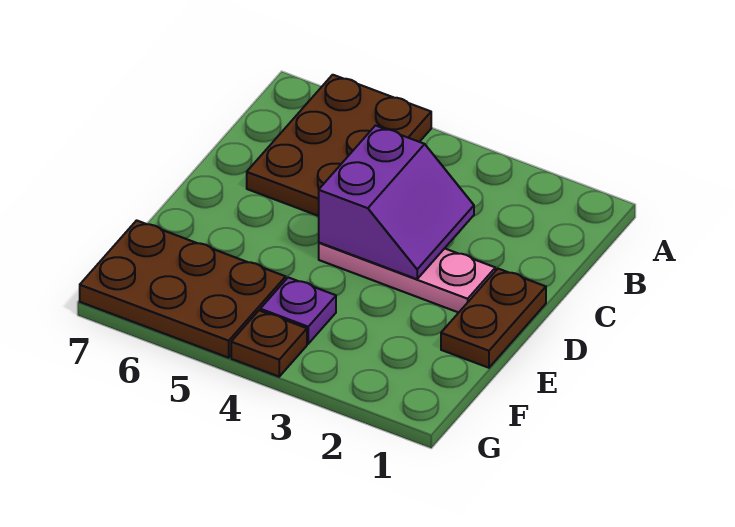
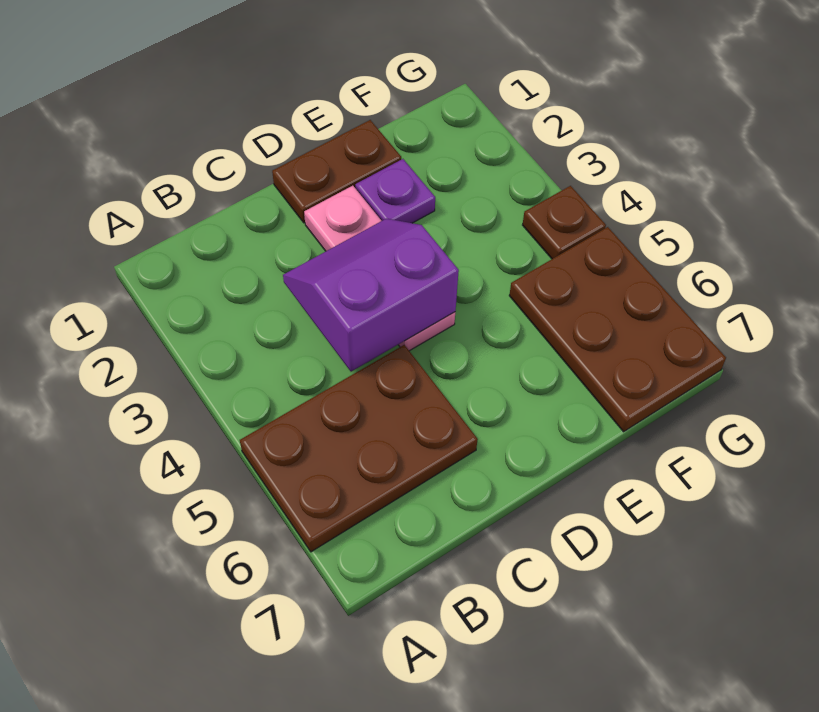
purple plate F4 level 1 -> purple plate E2 level 1

